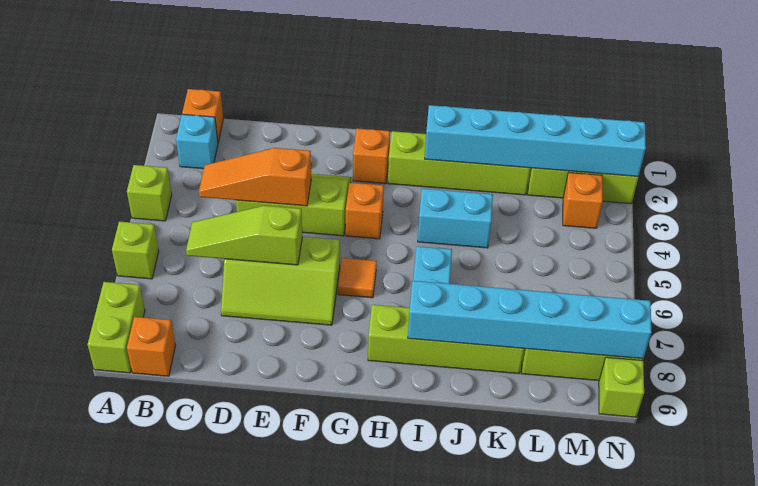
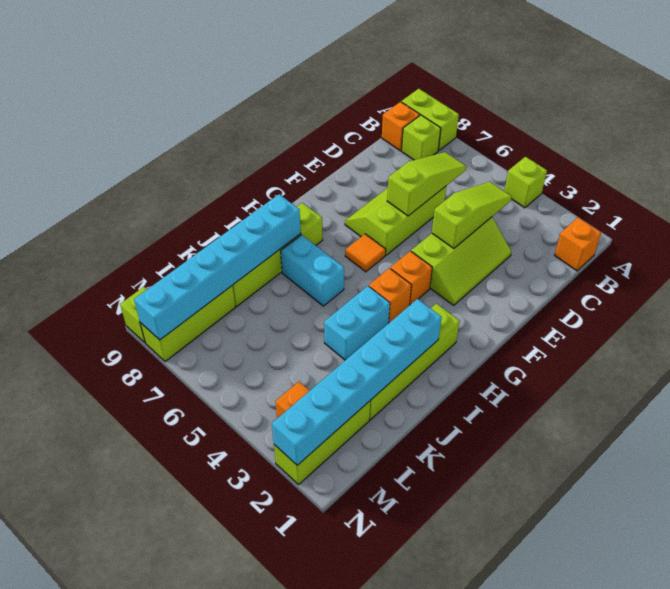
lime brick A6 level 1 -> lime brick B8 level 1
cyan brick B2 level 1 -> none
orange slope C4:E4 level 2 top E -> lime slope C4:E4 level 2 top E
orange brick G2 level 1 -> orange brick H4 level 1

